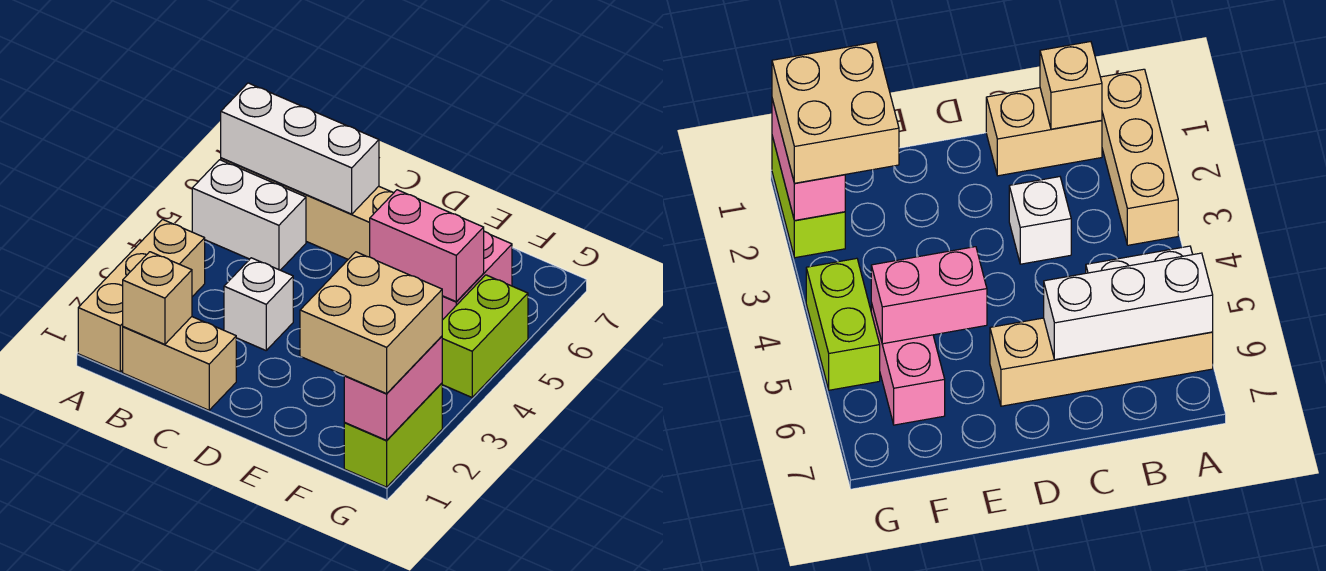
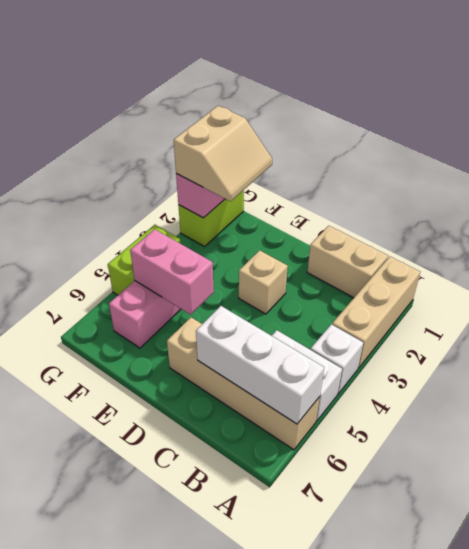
tan brick B1 level 2 -> tan brick D3 level 1
white brick C3 level 1 -> white brick A4 level 1
tan brick F1:G2 level 3 -> tan slope F1:G2 level 3 top G

